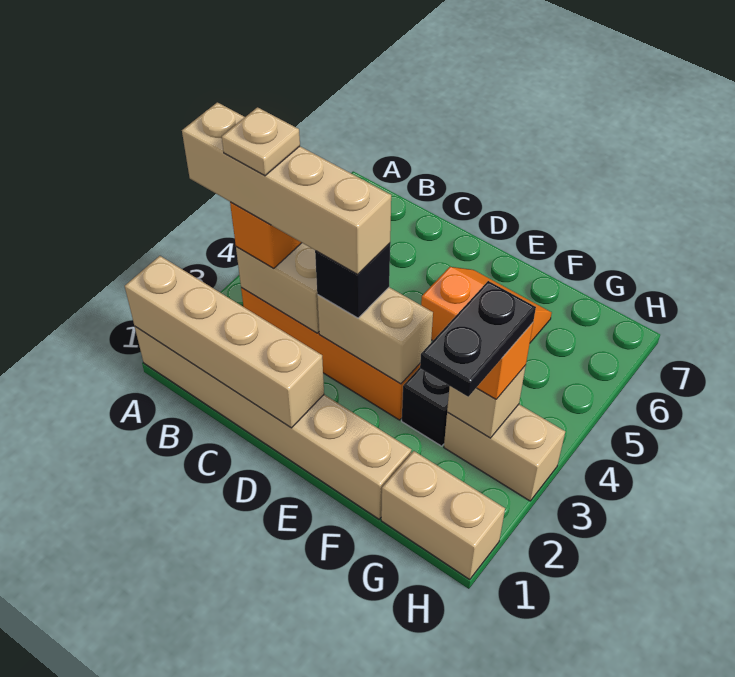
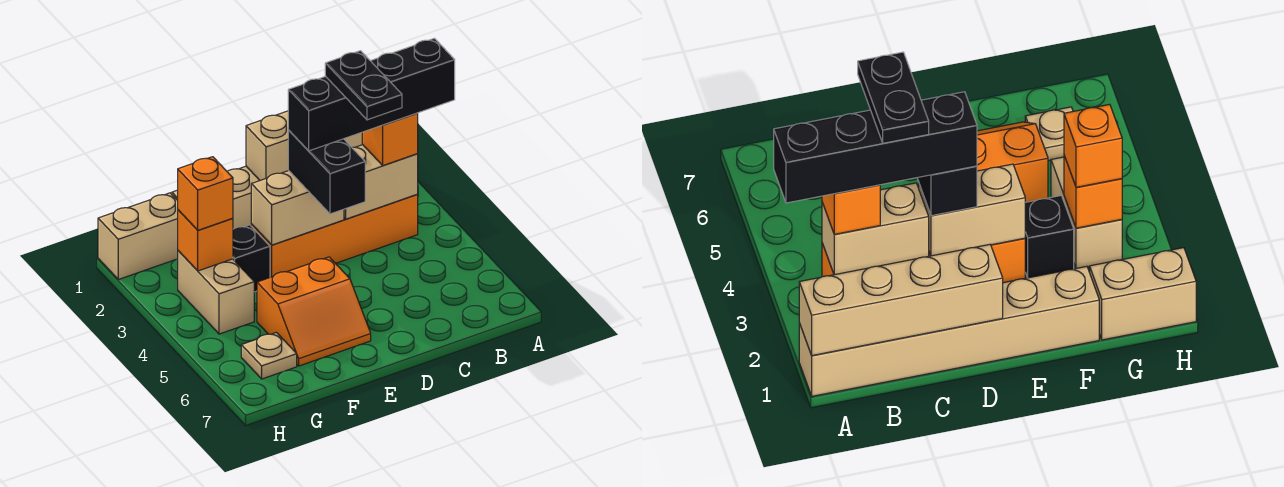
tan brick A3:D3 level 4 -> black brick A3:D3 level 4
tan plate B3 level 5 -> tan plate G6 level 1
black brick D3 level 3 -> black brick D3:D4 level 3
black plate G2:G3 level 4 -> black plate C3:C4 level 5
tan brick G3:H3 level 1 -> tan brick G3:G4 level 1
tan brick G3 level 2 -> orange brick G3 level 2

